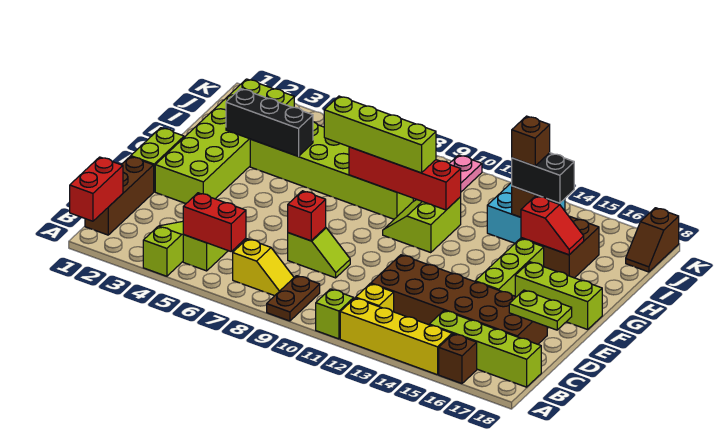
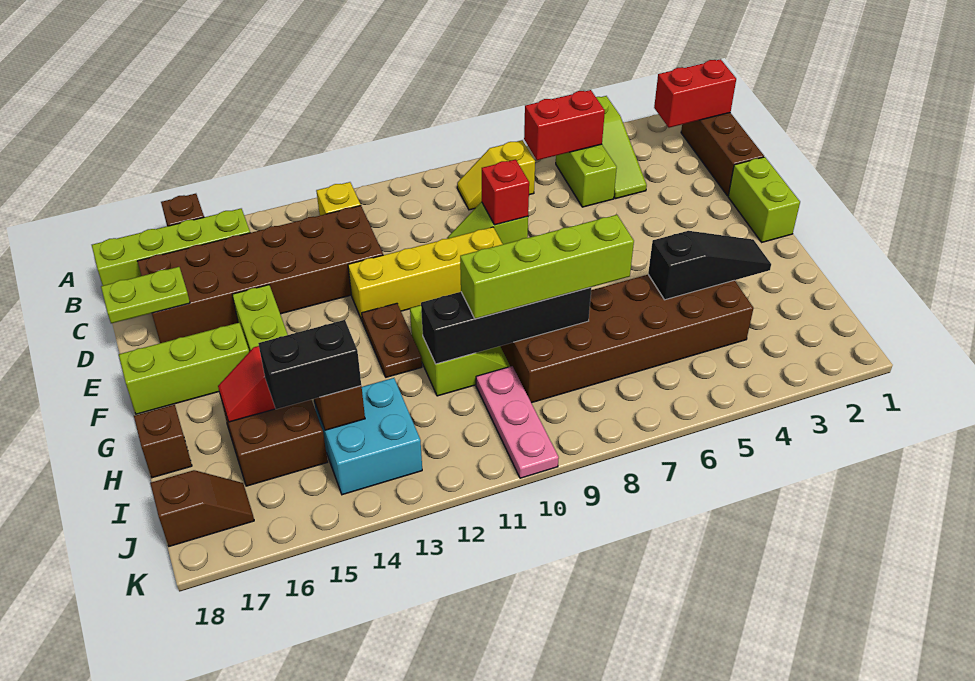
red brick A1:B1 level 2 -> red brick B1:B2 level 2
brown plate A9:B9 level 1 -> brown plate F12:G12 level 1
lime brick A11 level 1 -> none
yellow brick A12:A15 level 1 -> yellow brick E9:E12 level 1
lime brick E2:J3 level 1 -> none
black brick H3:H5 level 2 -> black slope H3:H5 level 2 top 5
lime brick H4:I9 level 1 -> brown brick H4:I9 level 1
red brick H8:H11 level 2 -> black brick H8:H11 level 2
brown brick I14 level 4 -> brown brick H18 level 1
brown slope J18:K18 level 1 top K -> brown slope J17:J18 level 1 top 18

